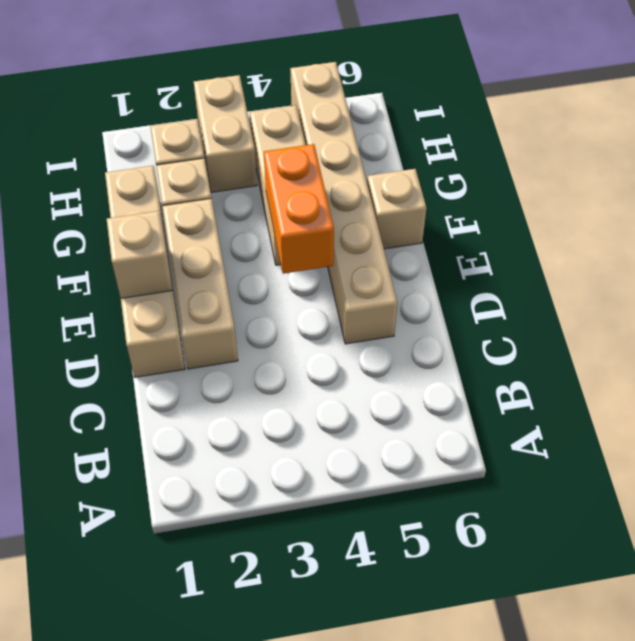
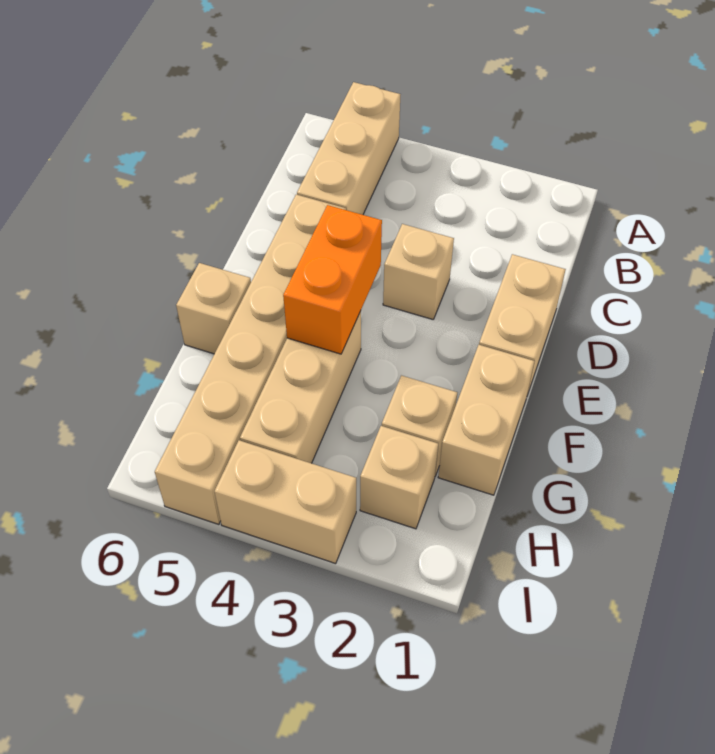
tan brick D2:F2 level 1 -> tan brick A5:C5 level 1
tan brick E1 level 2 -> tan brick D3 level 1
tan brick H3:I3 level 1 -> tan brick I3:I4 level 1

